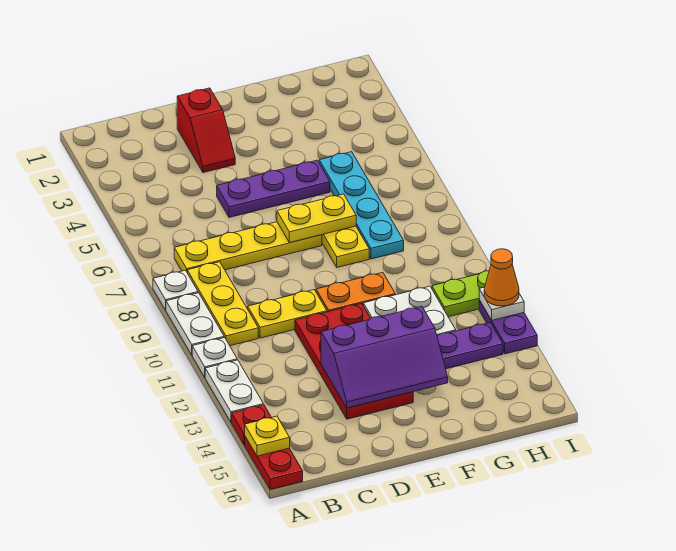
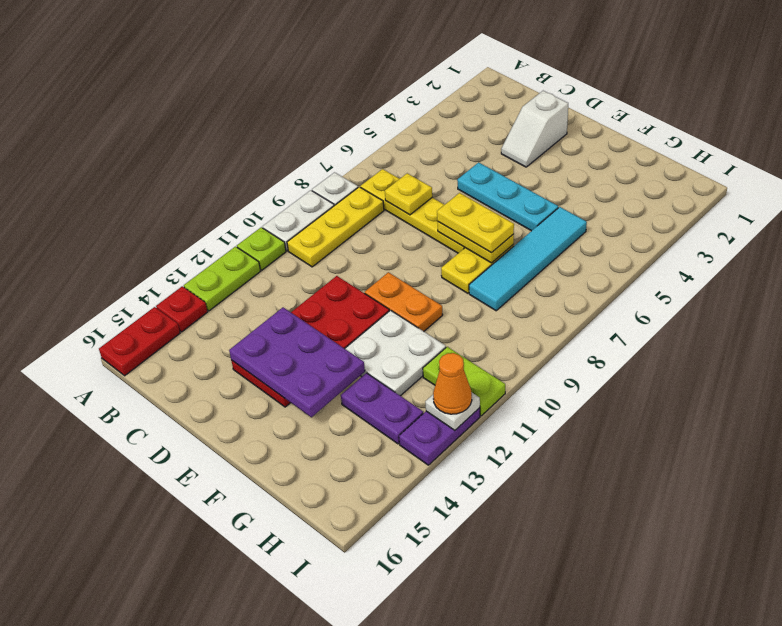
white plate A11 level 1 -> lime plate A11 level 1
white plate A12:A13 level 1 -> lime plate A12:A13 level 1
yellow plate A15 level 2 -> yellow plate C7 level 2
yellow plate C10:D10 level 1 -> yellow plate E7:F7 level 3
red slope D2:D3 level 1 top 2 -> white slope D2:D3 level 1 top 2
purple plate D5:F5 level 1 -> cyan plate D5:F5 level 1
purple slope D13:F14 level 2 top 13 -> purple plate D13:F14 level 2
cyan plate G5:G8 level 1 -> cyan tile G5:G8 level 1

